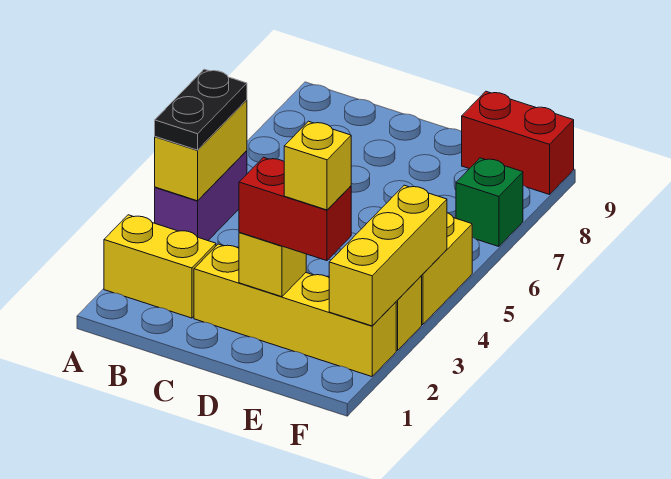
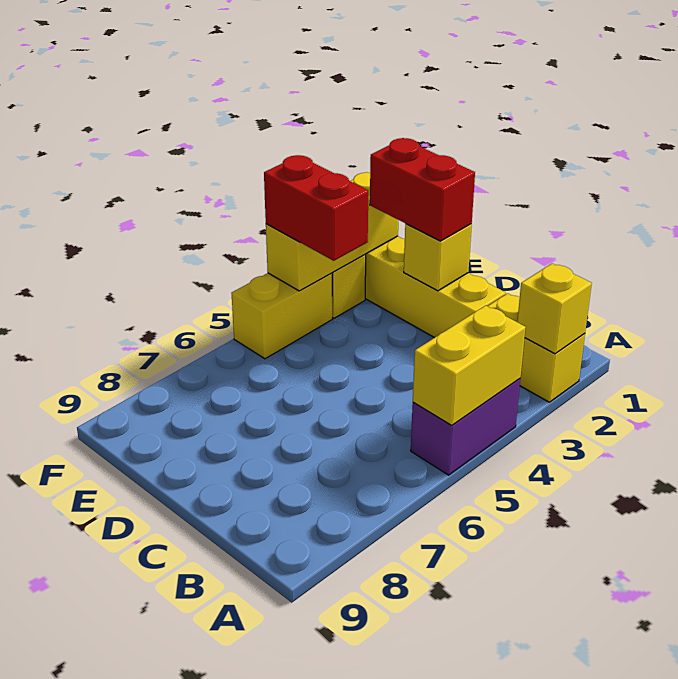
black plate A4:A5 level 3 -> none
yellow brick E2 level 4 -> yellow brick A2 level 2
red brick E9:F9 level 1 -> red brick E4:F4 level 3
green brick F7 level 1 -> none

